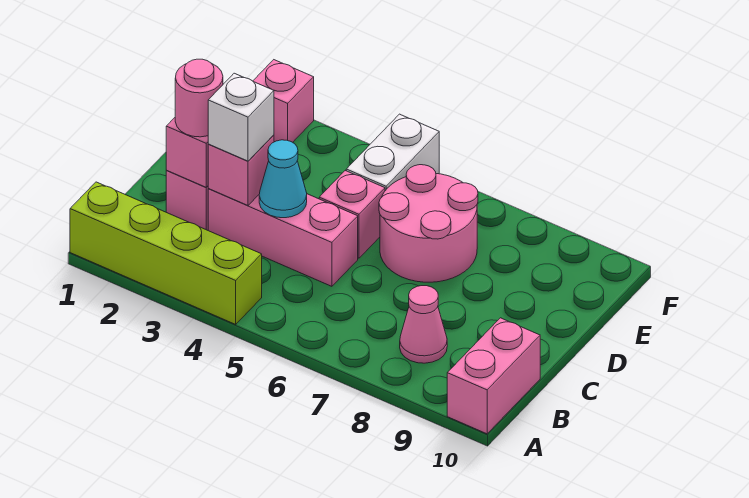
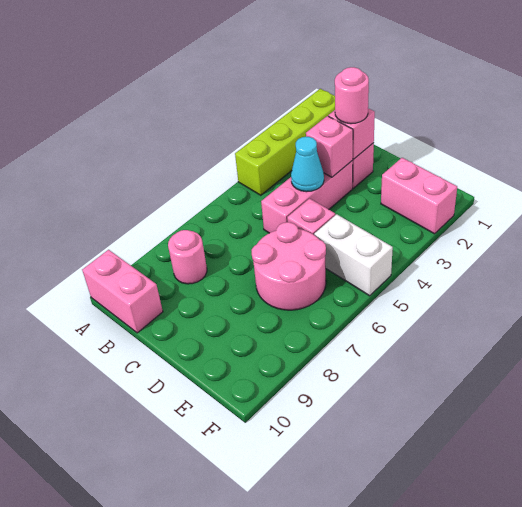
pink cone B8 level 1 -> pink round brick B8 level 1
white brick C3 level 3 -> none
pink brick F2 level 1 -> pink brick E2:F2 level 1

